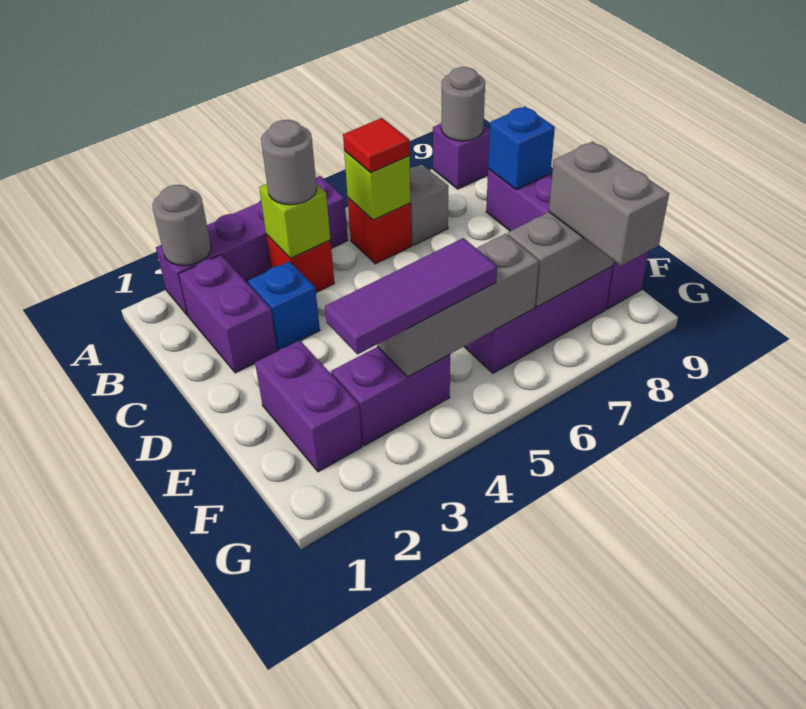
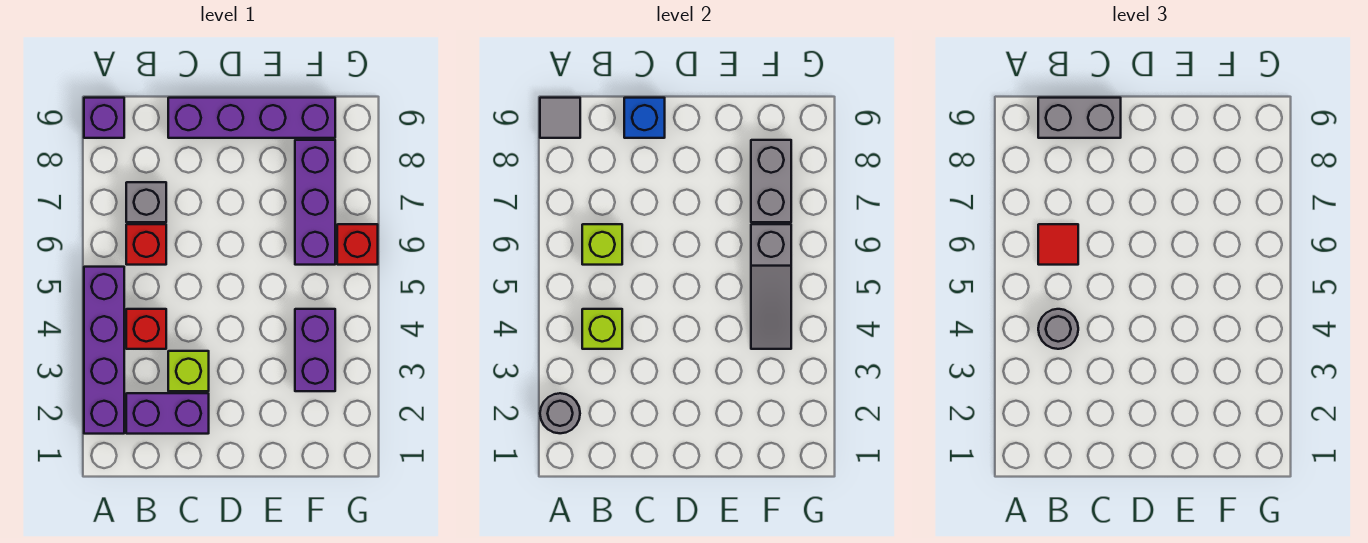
grey round brick A9 level 2 -> grey tile A9 level 2
blue brick C3 level 1 -> lime brick C3 level 1
purple brick E2:F2 level 1 -> none
purple tile F3:F5 level 3 -> none
grey brick F4:F6 level 2 -> grey slope F4:F6 level 2 top 6
grey brick F8:G8 level 3 -> grey brick B9:C9 level 3
none -> red brick G6 level 1

